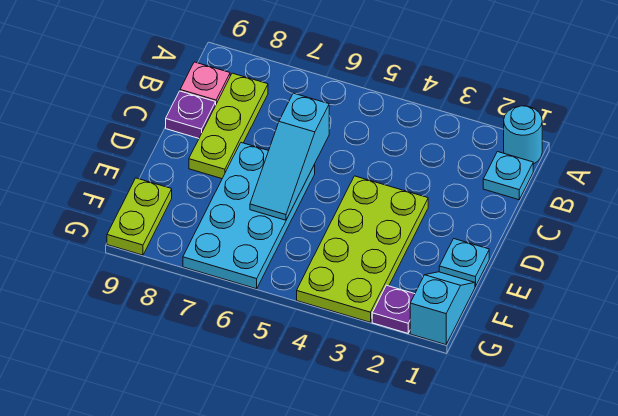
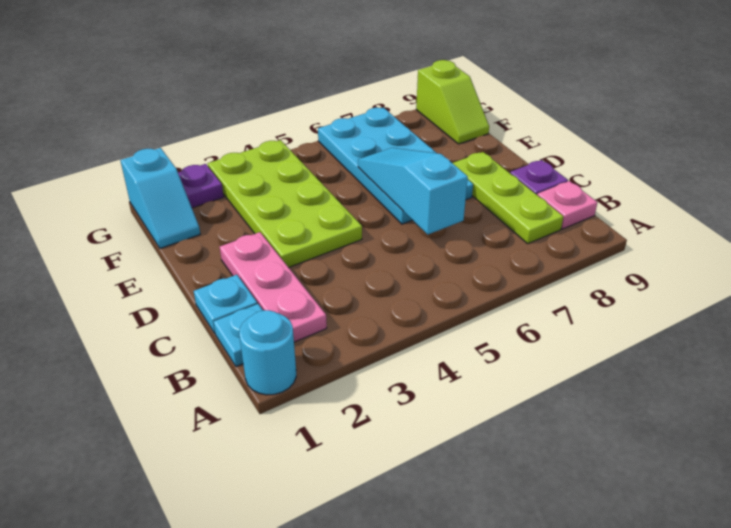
none -> pink plate B2:D2 level 1
cyan plate E1 level 1 -> cyan plate C1 level 1
lime plate F9:G9 level 1 -> lime slope F9:G9 level 1 top G

